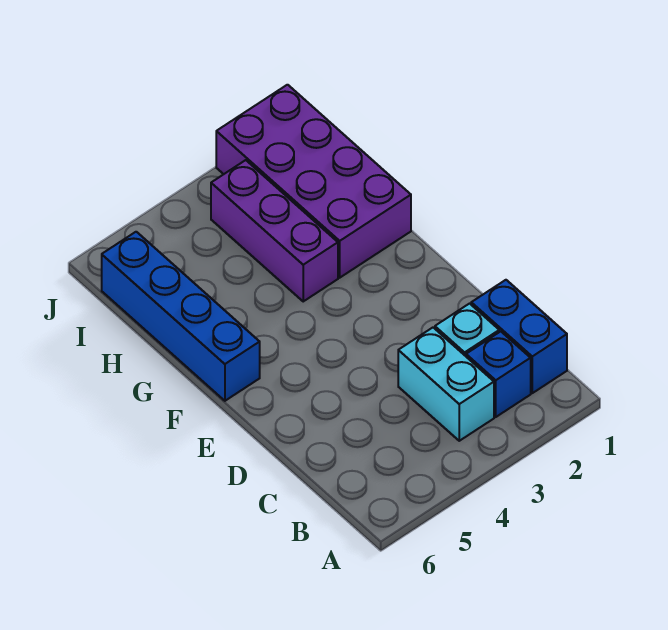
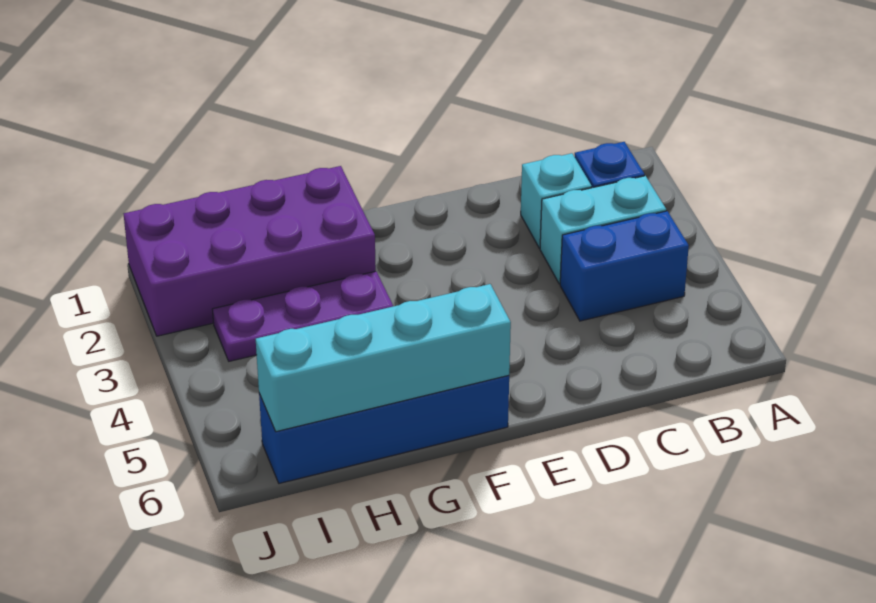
blue brick B1:C1 level 1 -> blue brick B4:C4 level 1
none -> cyan brick F6:I6 level 2
purple brick G3:I3 level 1 -> purple plate G3:I3 level 1

